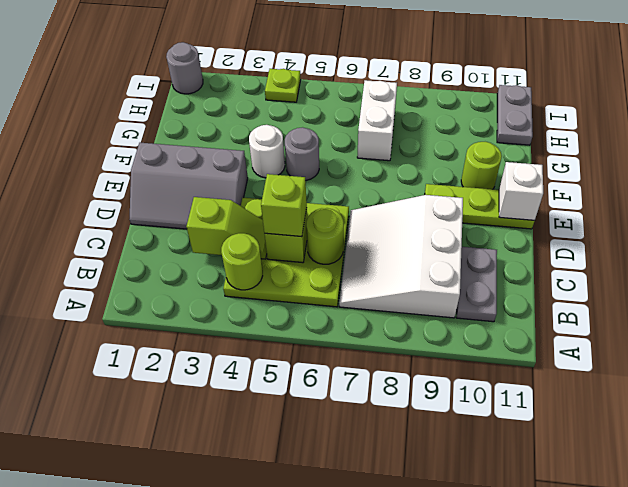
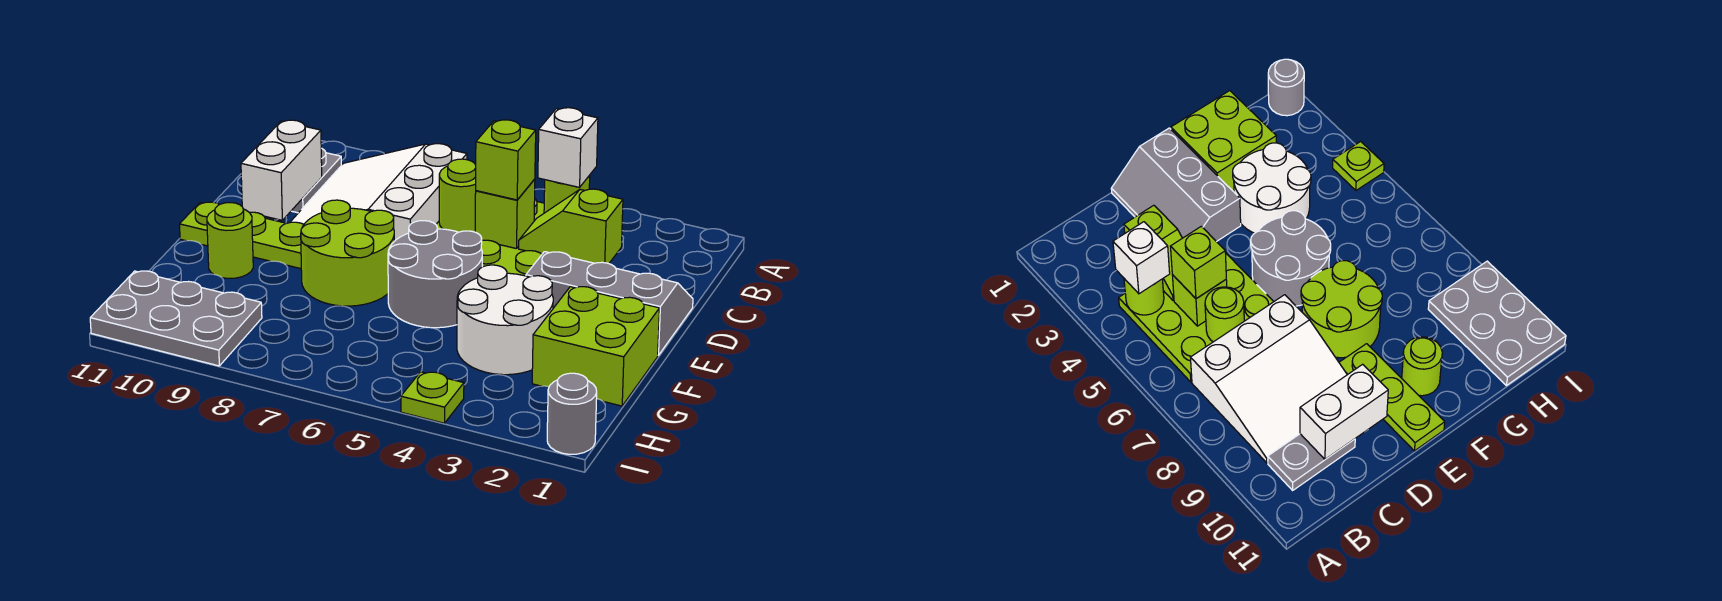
white slope B7:D9 level 1 top 9 -> white slope B7:D9 level 1 top 7
none -> lime round brick E7:F8 level 1
white brick E11 level 2 -> white brick B4 level 3
none -> lime brick F1:G2 level 1
white round brick F4 level 1 -> white round brick F3:G4 level 1
grey round brick F5 level 1 -> grey round brick E5:F6 level 1
white brick G7:H7 level 1 -> white brick C10:D10 level 2
grey plate H11:I11 level 1 -> grey plate H9:I11 level 1

